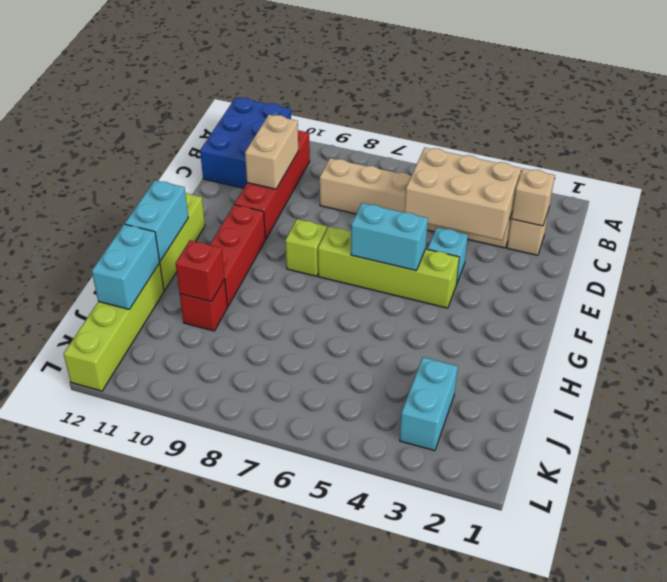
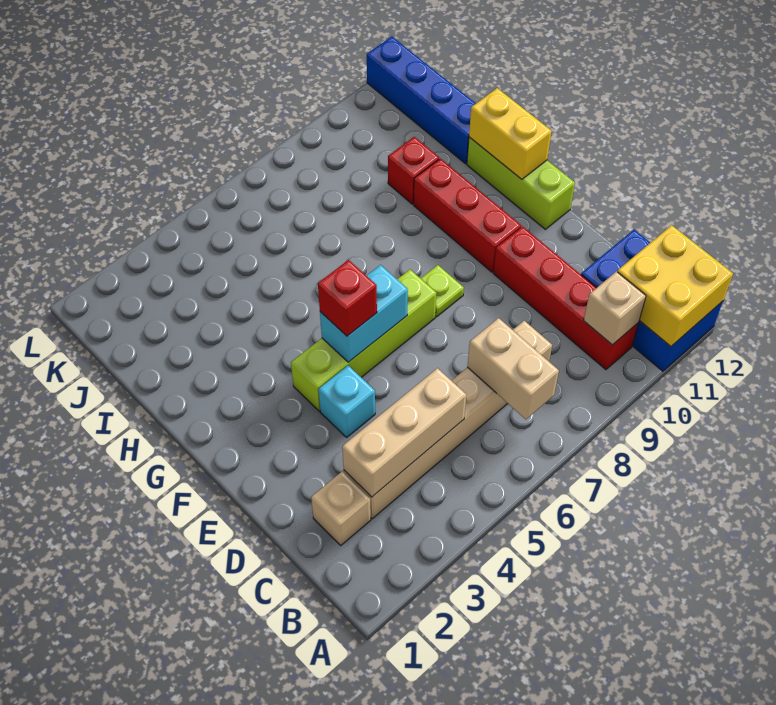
none -> yellow brick A11:B12 level 2
tan brick C2 level 2 -> tan brick B10 level 2
tan brick C3:D5 level 2 -> tan brick C3:C5 level 2
tan brick C10:D10 level 2 -> tan brick B7:C7 level 2
lime brick F8 level 1 -> lime plate F8 level 1
cyan brick G12:H12 level 2 -> yellow brick G12:H12 level 2
red brick I10 level 2 -> red brick F5 level 3
lime brick I12:L12 level 1 -> blue brick I12:L12 level 1
cyan brick I12:J12 level 2 -> none
cyan brick J3:K3 level 1 -> none

